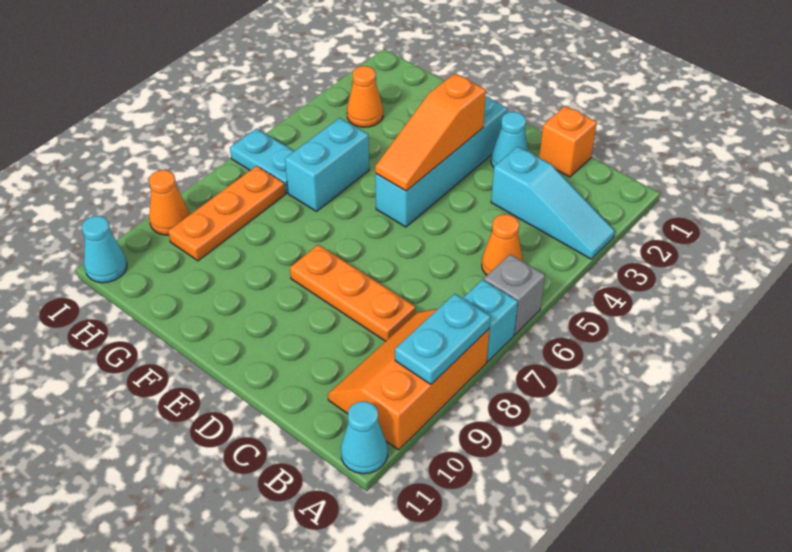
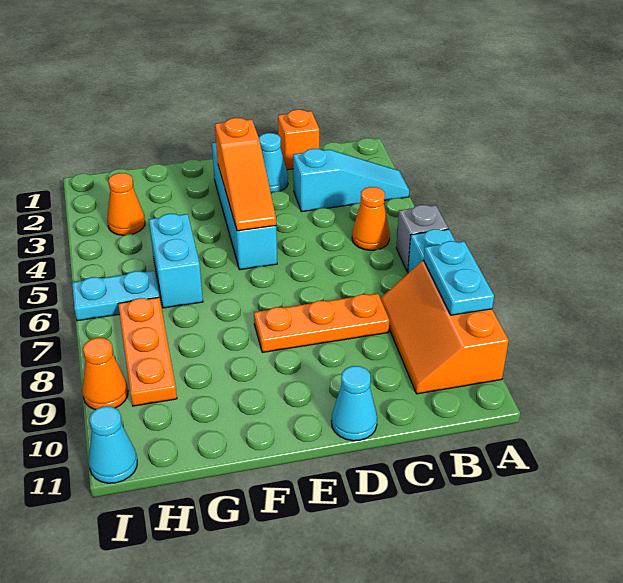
cyan cone A11 level 1 -> cyan cone D11 level 1

